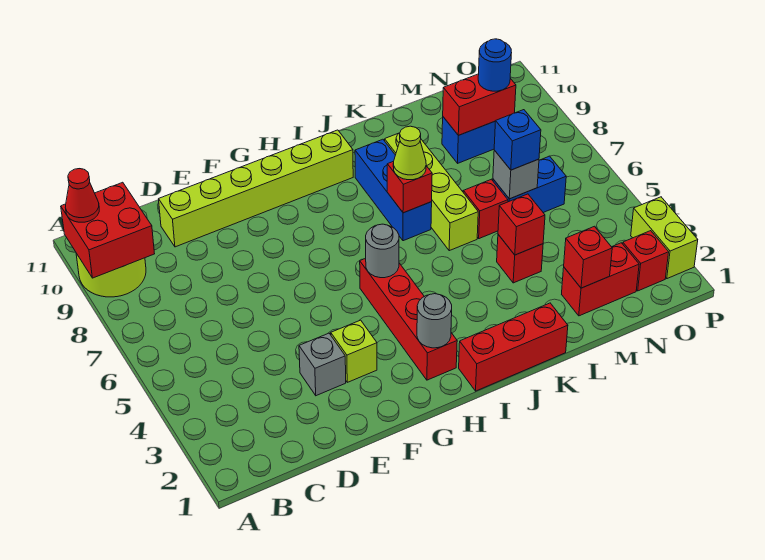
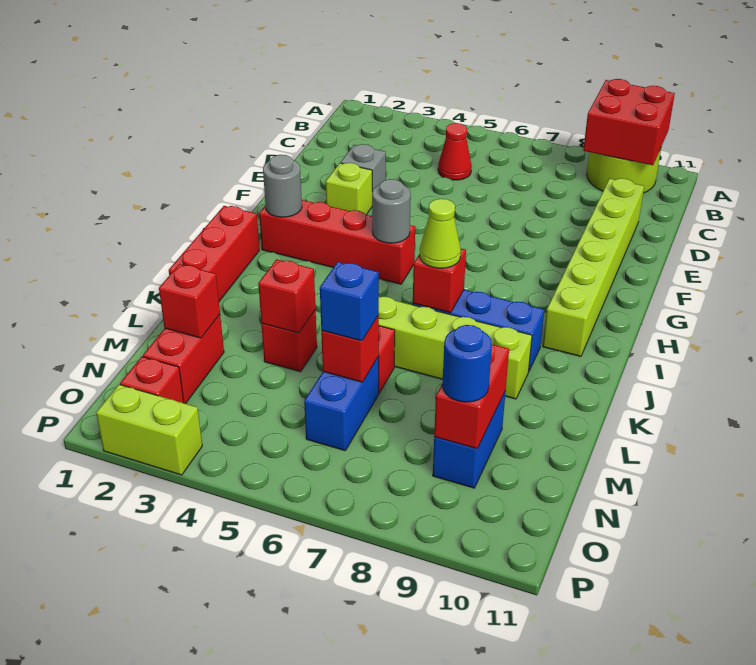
red cone A10 level 3 -> red cone C5 level 1
grey brick M6 level 2 -> red brick M6 level 2

